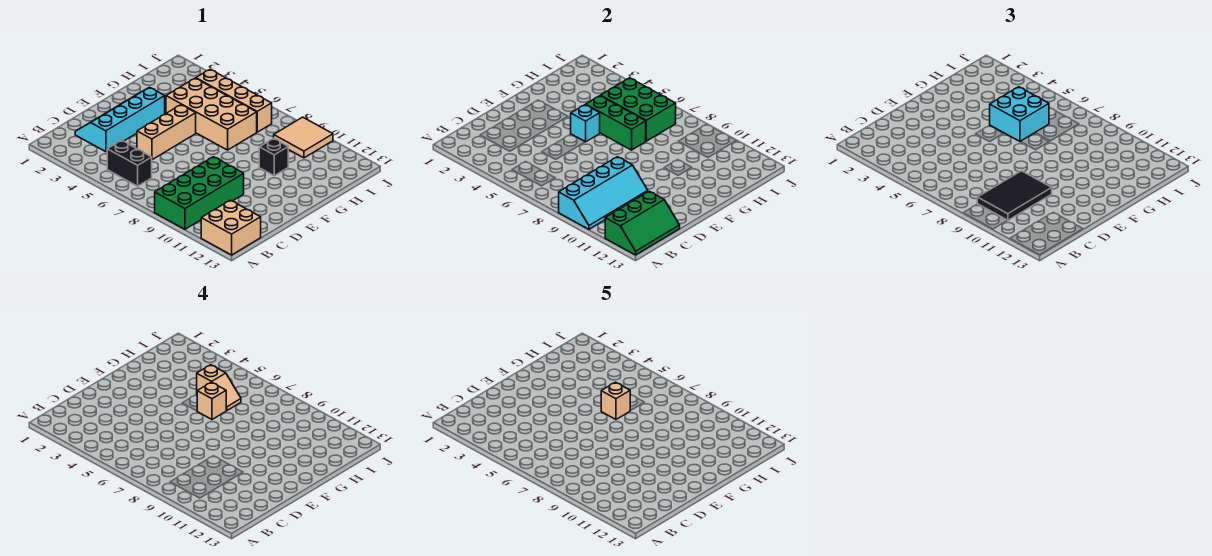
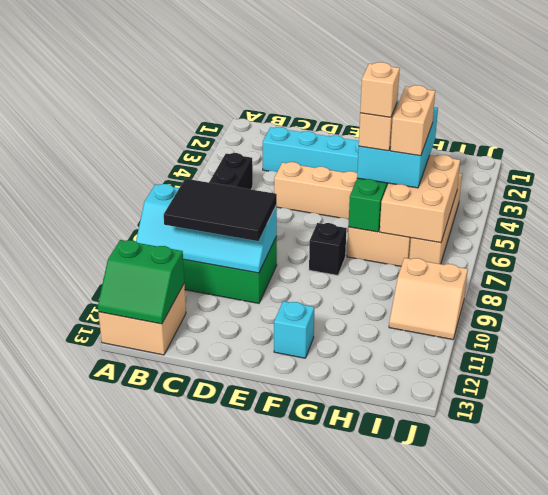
green slope A12:C13 level 2 top 12 -> green slope A12:B13 level 2 top 12
cyan brick F5 level 2 -> cyan brick F12 level 1
cyan brick G5:H6 level 3 -> cyan brick G4:H6 level 3
black brick G10 level 1 -> black brick F8 level 1
green brick H5:I7 level 2 -> tan brick H5:I7 level 2
tan slope H5:H6 level 4 top 5 -> tan brick H5:H6 level 4
tan tile I9:J10 level 1 -> tan slope I9:J10 level 1 top 9

